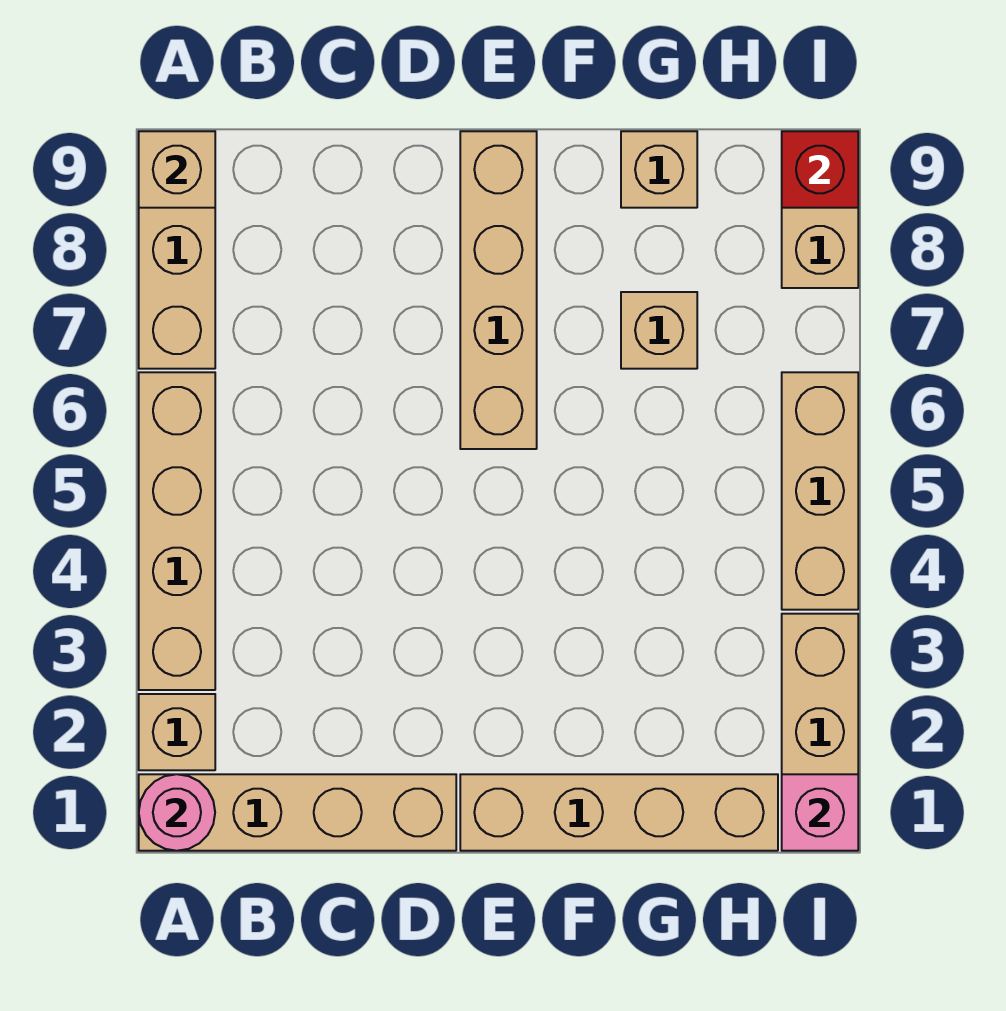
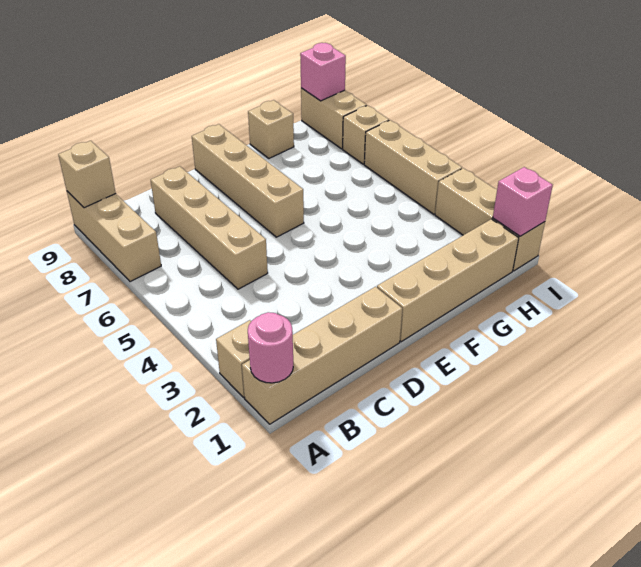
tan brick A3:A6 level 1 -> tan brick C5:C8 level 1
tan brick G7 level 1 -> tan brick I7 level 1
red brick I9 level 2 -> pink brick I9 level 2

